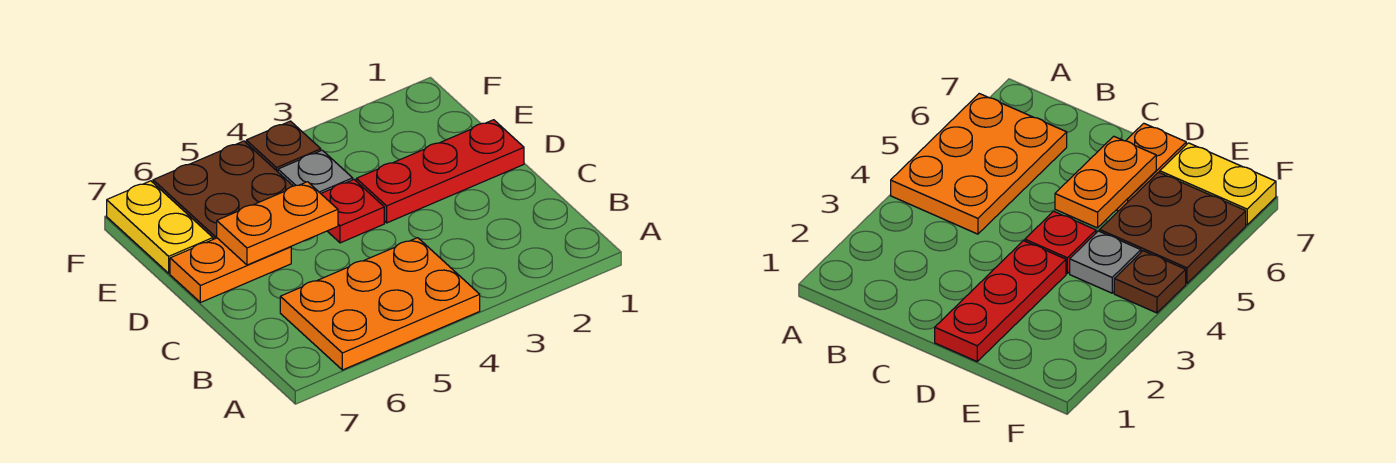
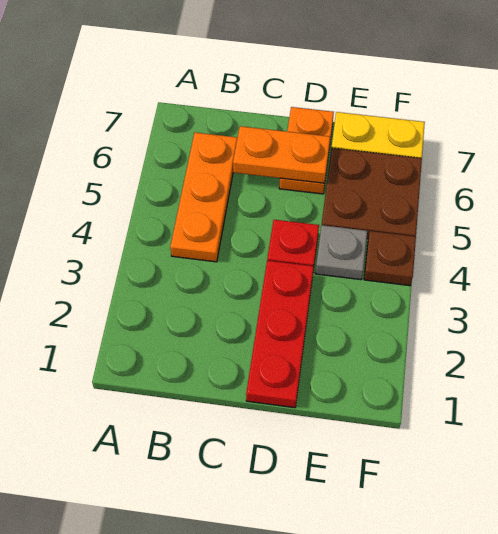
orange plate A4:B6 level 1 -> orange plate B4:B6 level 1
orange plate D5:D6 level 2 -> orange plate C6:D6 level 2

